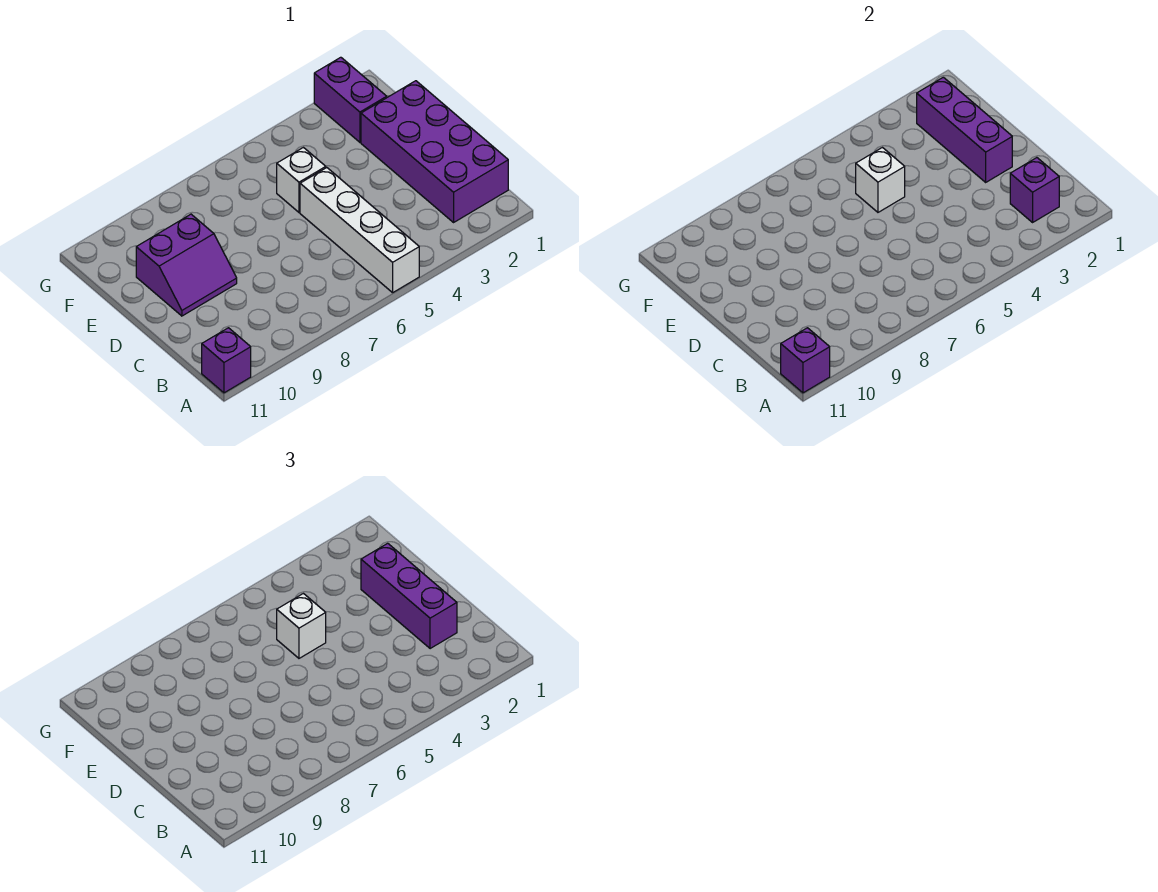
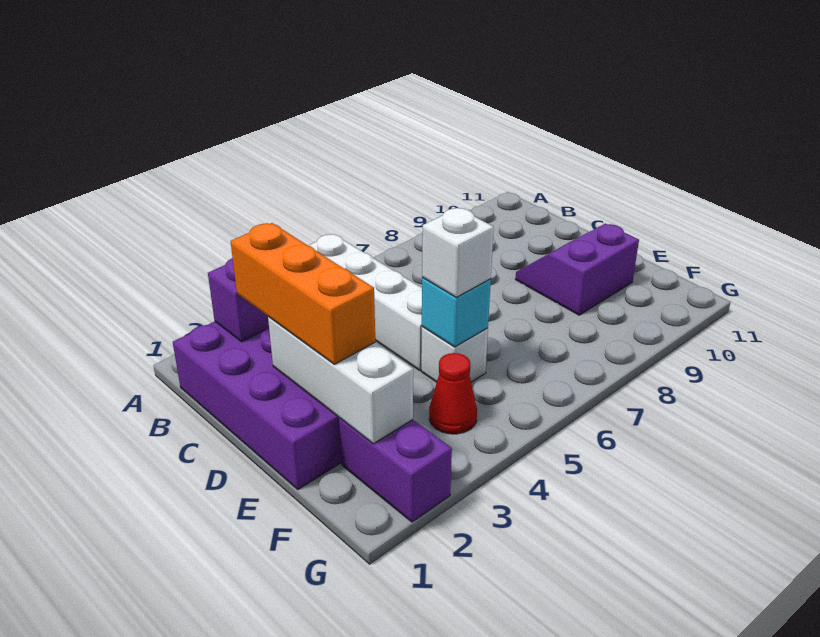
purple brick A11 level 1 -> none
purple brick A11 level 2 -> none
purple brick C2:E2 level 3 -> orange brick C2:E2 level 3
purple brick D2:F2 level 2 -> white brick D2:F2 level 2
white brick E5 level 2 -> cyan brick E5 level 2
none -> red cone F4 level 1

